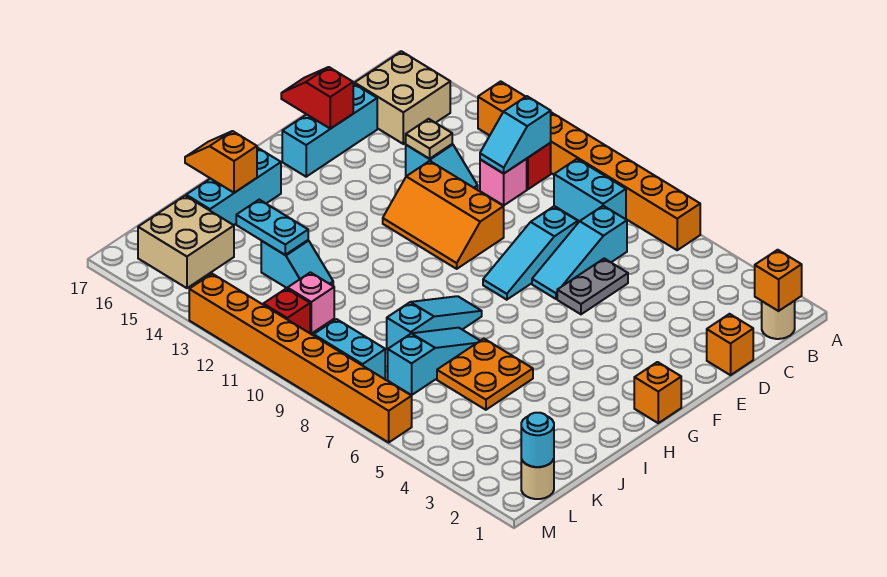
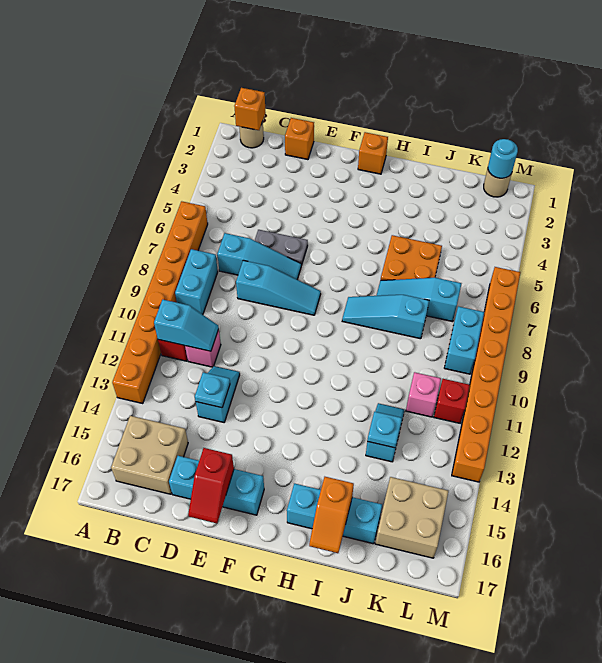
tan plate D13 level 2 -> cyan plate D13 level 2
orange slope E10:F12 level 1 top E -> none
cyan plate J13:J14 level 2 -> cyan plate J13 level 2

